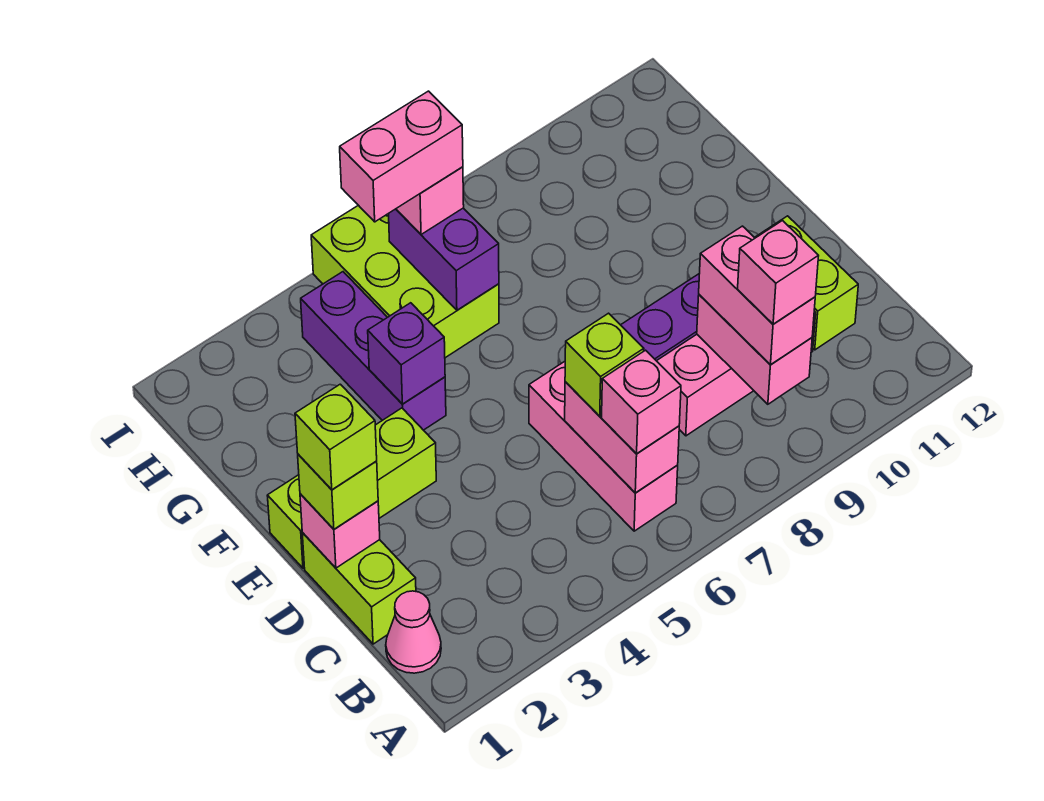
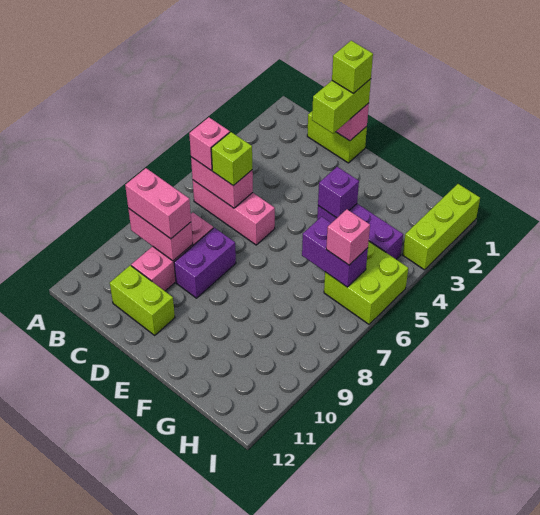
pink cone B1 level 1 -> none
pink brick B9 level 4 -> none
lime brick D1 level 3 -> lime brick D1:D2 level 3
lime brick E1:E3 level 1 -> lime brick I1:I3 level 1
lime brick G5:I6 level 1 -> lime brick H5:I6 level 1
pink brick H5:H6 level 4 -> none

